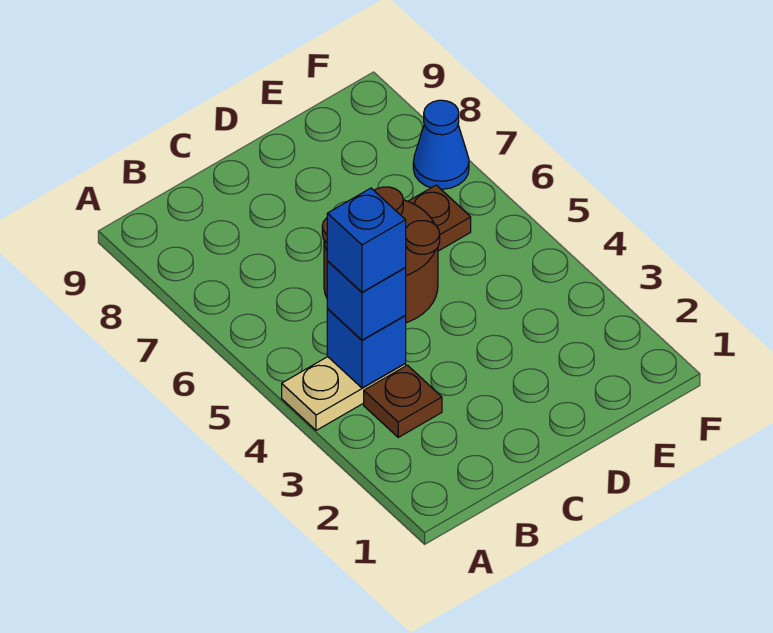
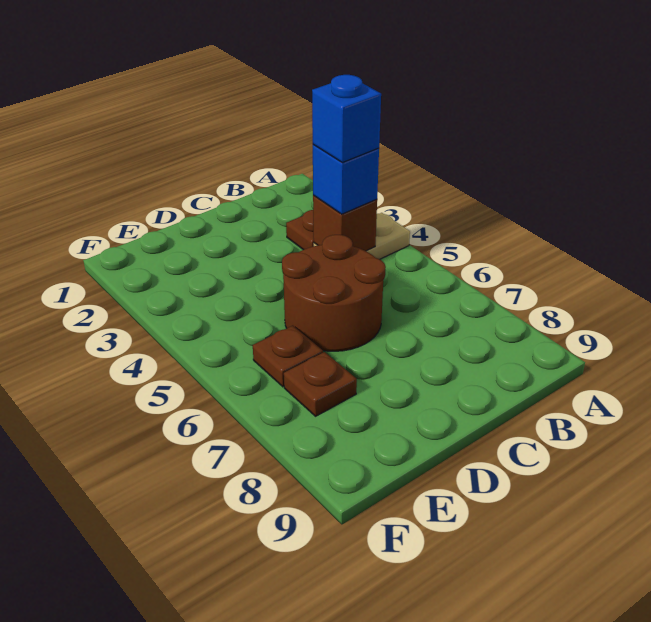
blue brick B4 level 2 -> brown brick B4 level 2
none -> brown plate E7 level 1
blue cone F7 level 1 -> none

